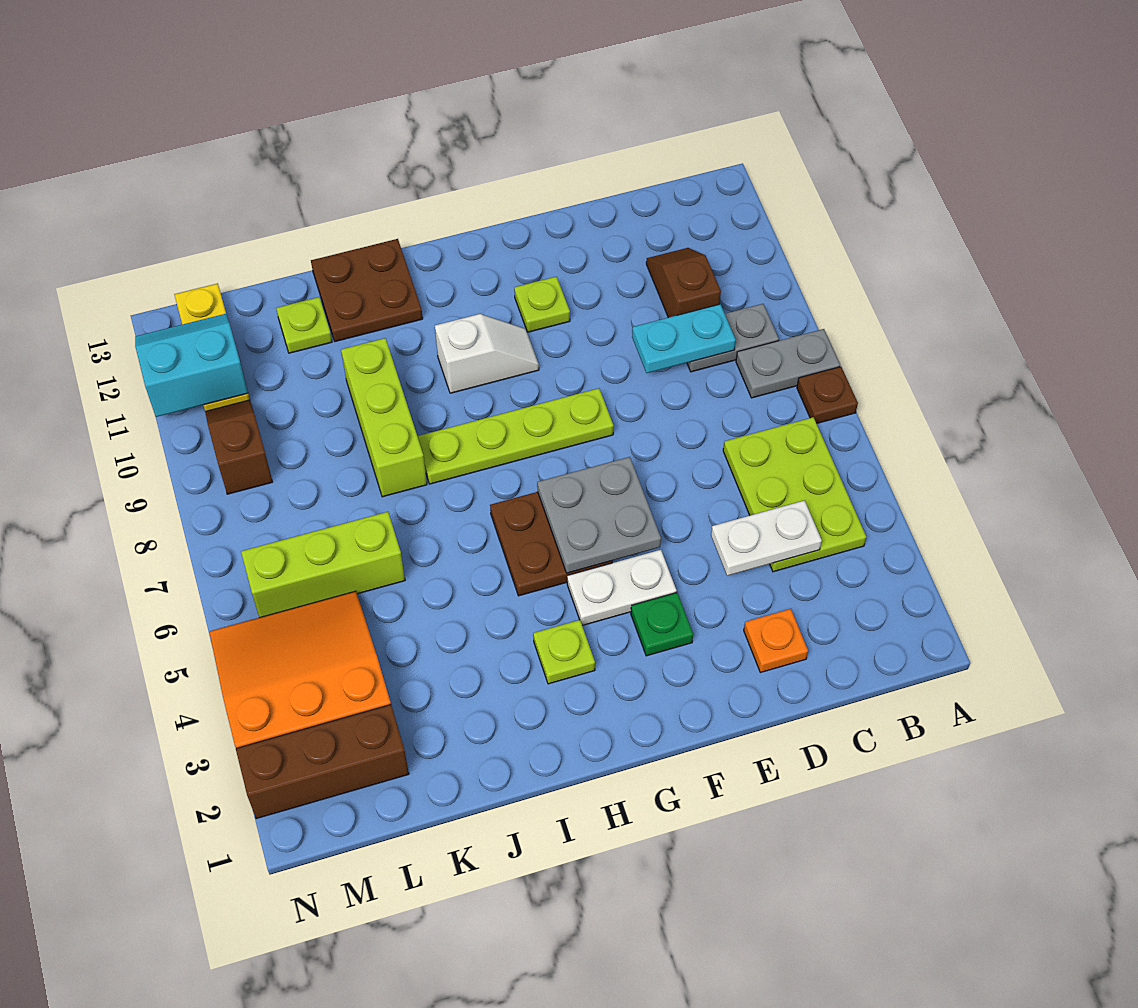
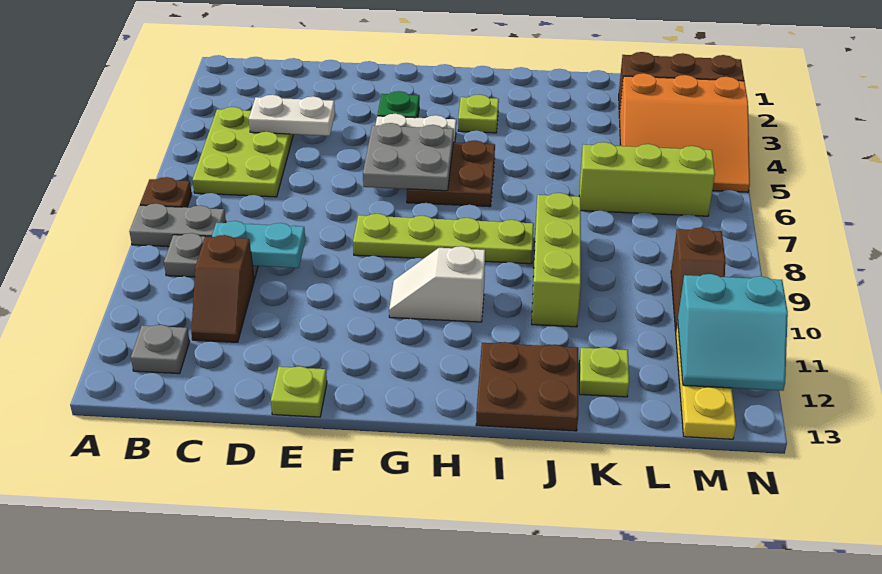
none -> grey plate B12 level 1
orange plate D2 level 1 -> none
lime plate F11 level 1 -> lime plate E13 level 1

